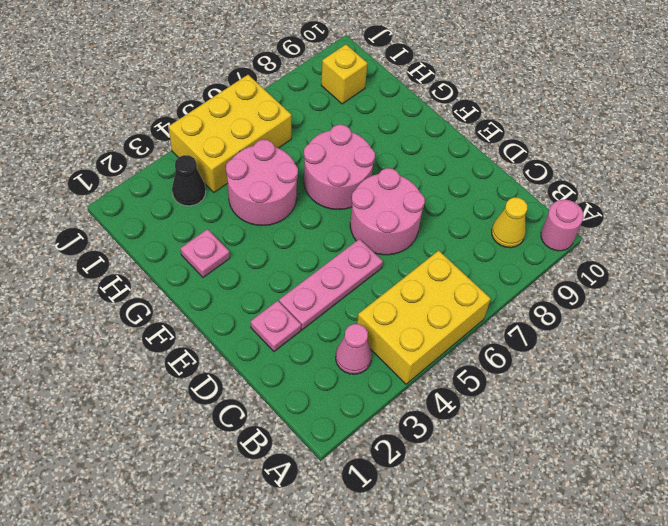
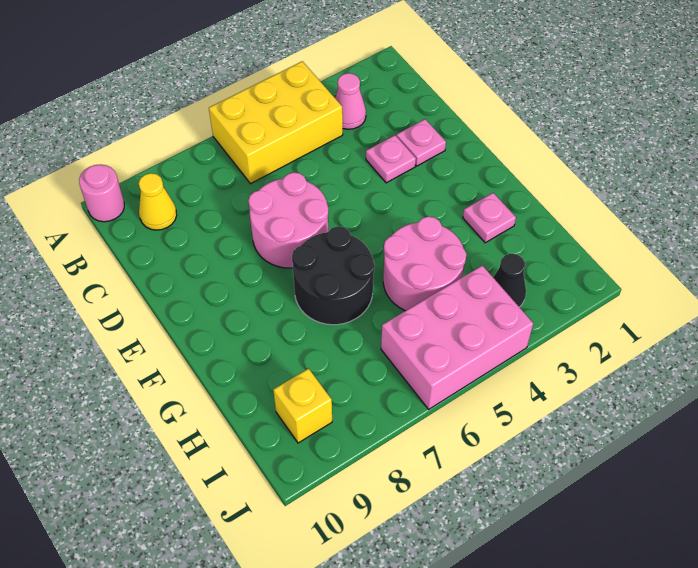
pink plate D3:D5 level 1 -> pink plate D3 level 1
pink round brick F6:G7 level 1 -> black round brick F6:G7 level 1
yellow brick I4:J6 level 1 -> pink brick I4:J6 level 1

